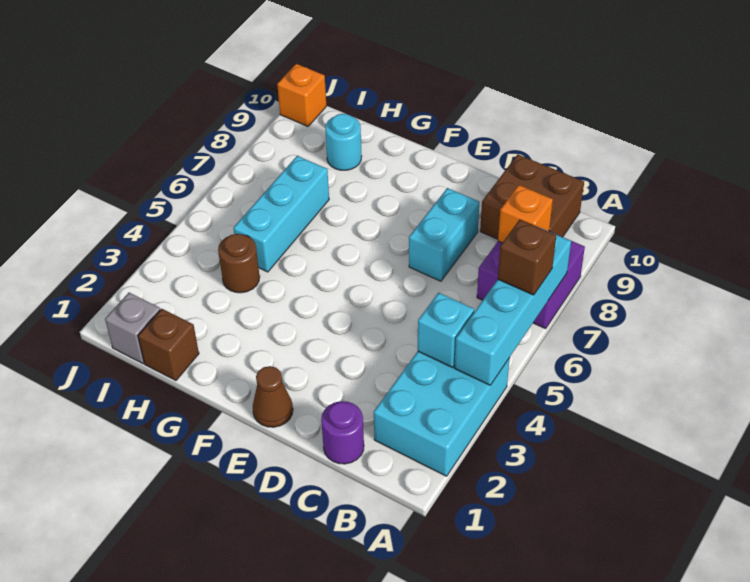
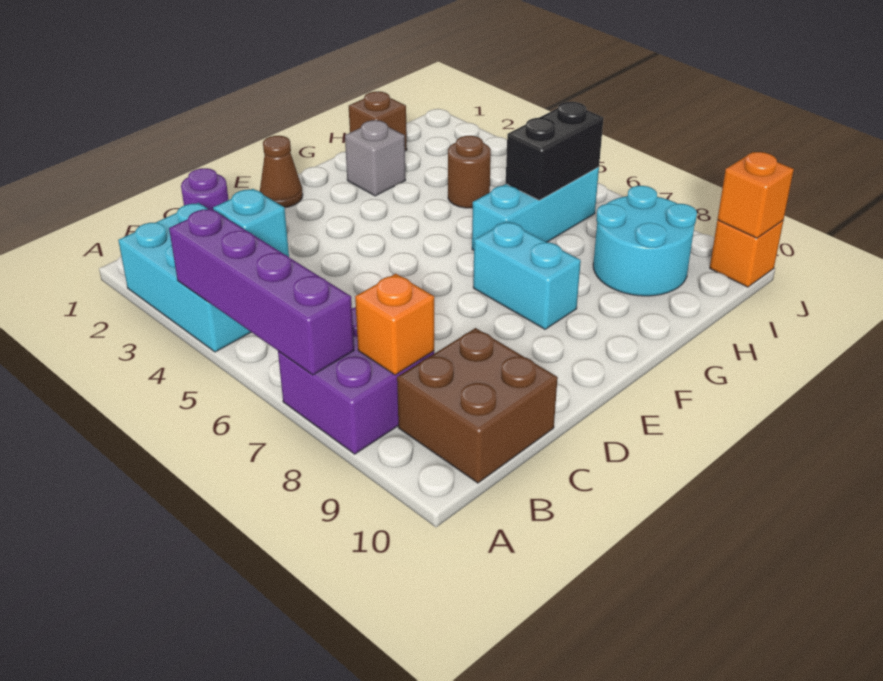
cyan brick A4:A7 level 2 -> purple brick A4:A7 level 2
brown brick A6 level 3 -> none
cyan brick D7:D8 level 1 -> cyan brick F7:F8 level 1
cyan brick H5:H7 level 1 -> cyan brick G6:I6 level 1
none -> black brick H6:I6 level 2
cyan round brick H9 level 1 -> cyan round brick H8:I9 level 1
grey brick I1 level 1 -> grey brick G2 level 1
none -> orange brick J10 level 2

